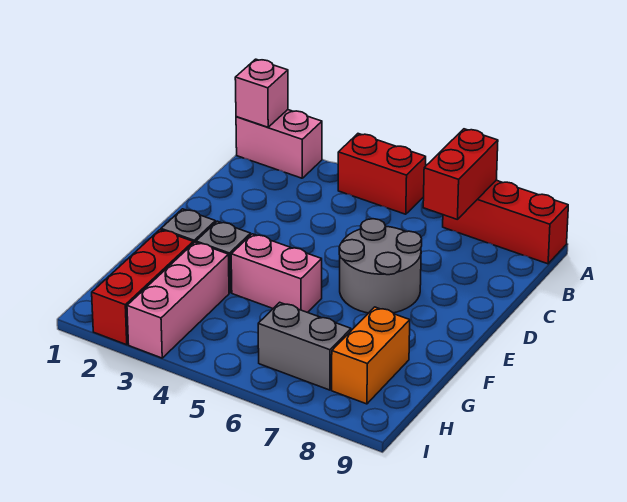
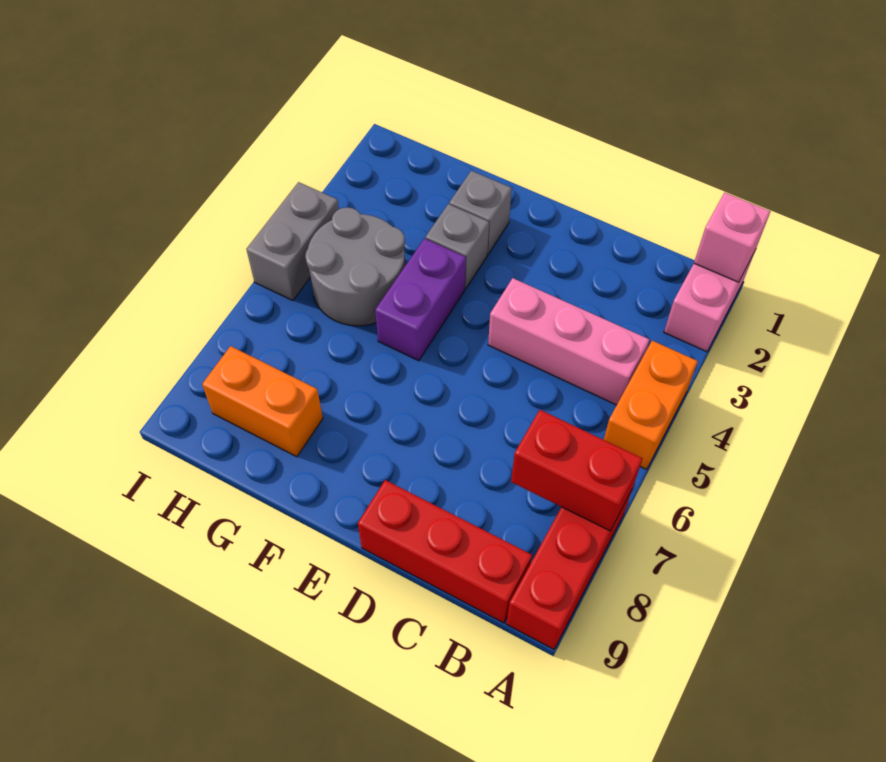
red brick A4:A5 level 1 -> orange brick A4:A5 level 1
grey round brick D6:E7 level 1 -> grey round brick G4:H5 level 1
pink brick F4:F5 level 1 -> purple brick F4:F5 level 1
red brick G2:I2 level 1 -> red brick B9:D9 level 1
pink brick G3:I3 level 1 -> pink brick B4:D4 level 1
grey brick H6:H7 level 1 -> grey brick I4:I5 level 1

